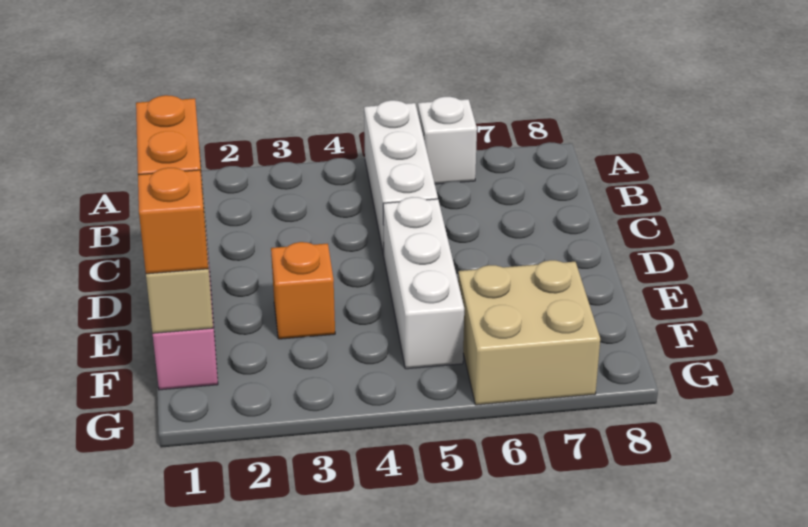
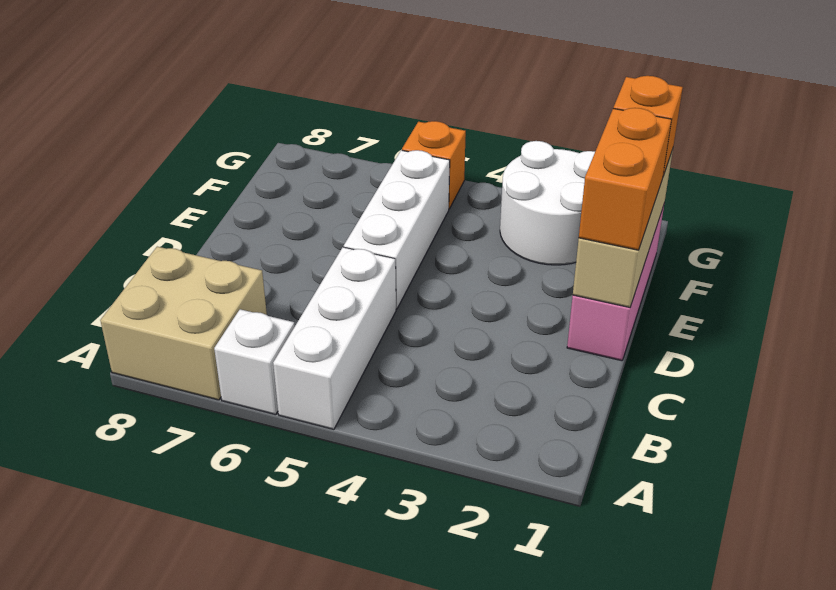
orange brick E3 level 1 -> orange brick G5 level 1
none -> white round brick F2:G3 level 1
tan brick F6:G7 level 1 -> tan brick A7:B8 level 1

